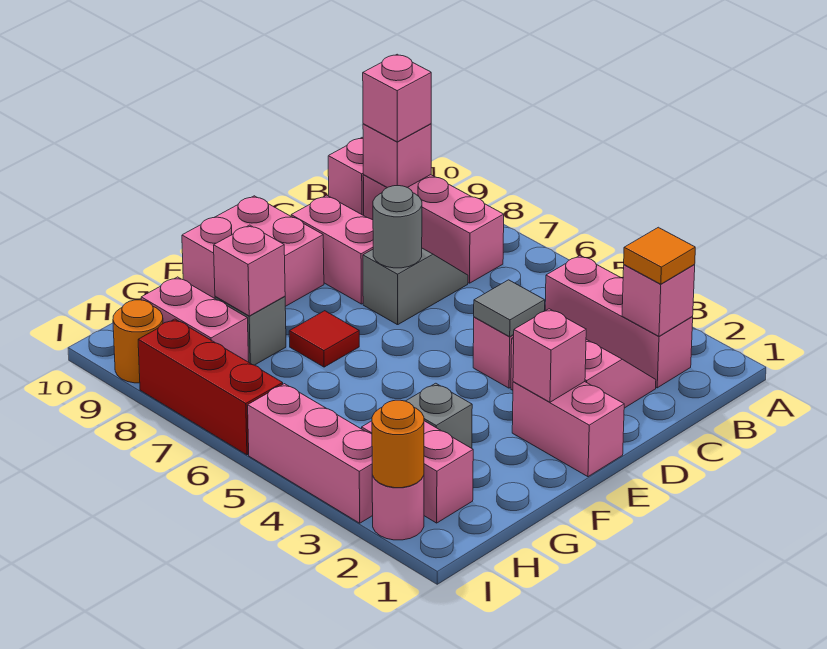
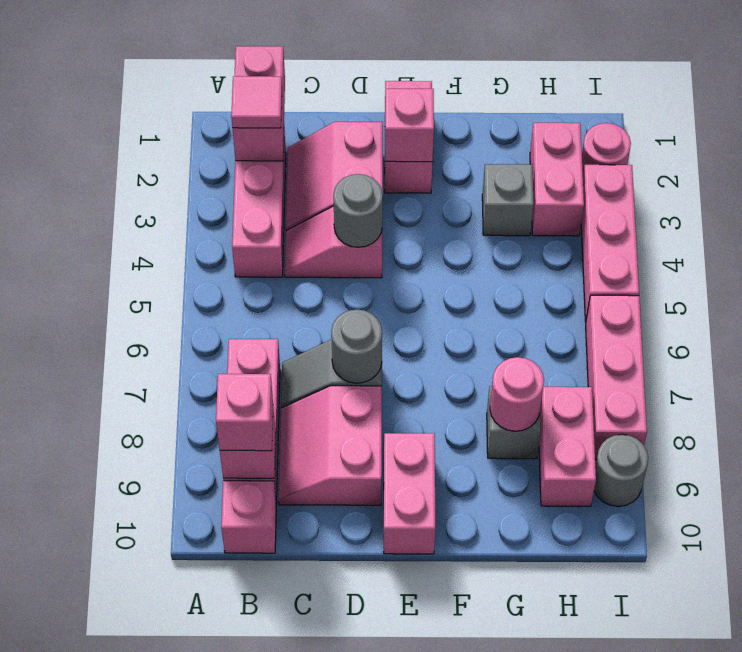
pink brick B2 level 2 -> pink brick B1:B2 level 2
orange tile B2 level 3 -> pink tile B2 level 3
grey tile D4 level 2 -> grey round brick D4 level 2
pink brick E9:F10 level 1 -> pink brick E9:E10 level 1
red tile F7 level 1 -> none
pink brick G8 level 2 -> pink round brick G8 level 2
orange round brick I2 level 2 -> none
red brick I6:I8 level 1 -> pink brick I6:I8 level 1
orange round brick I9 level 1 -> grey round brick I9 level 1

